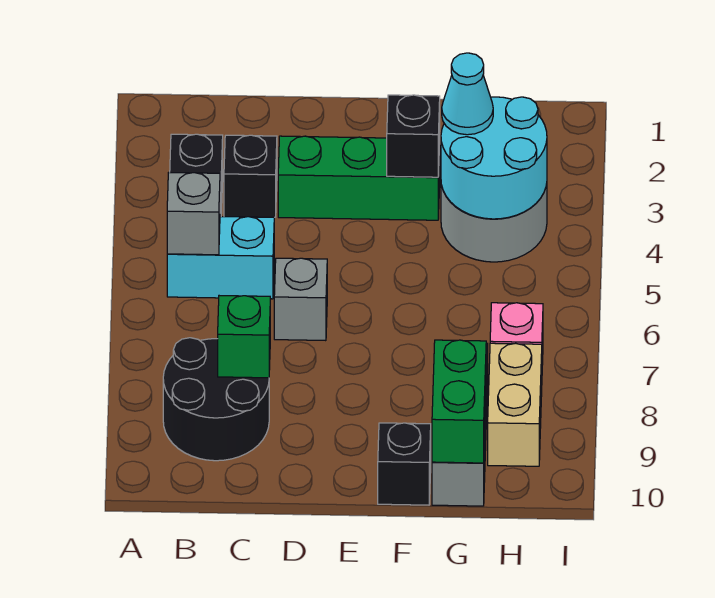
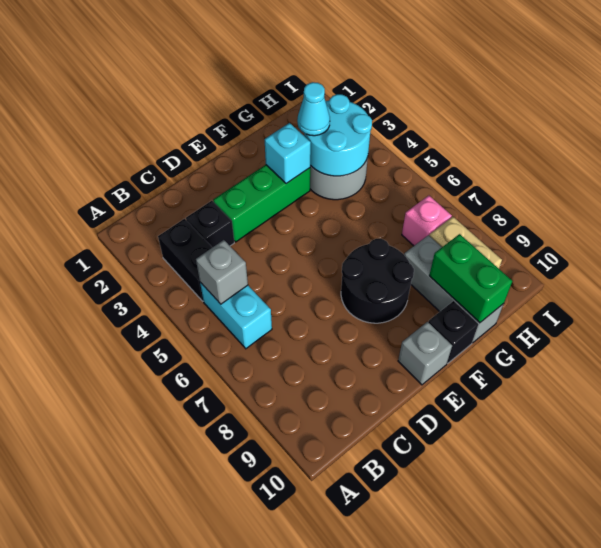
cyan brick B5:C5 level 1 -> cyan brick B5:B6 level 1
black round brick B8:C9 level 1 -> black round brick E7:F8 level 1
green brick C8 level 2 -> none
grey brick D6 level 1 -> grey brick E10 level 1
black brick F3 level 2 -> cyan brick F3 level 2

